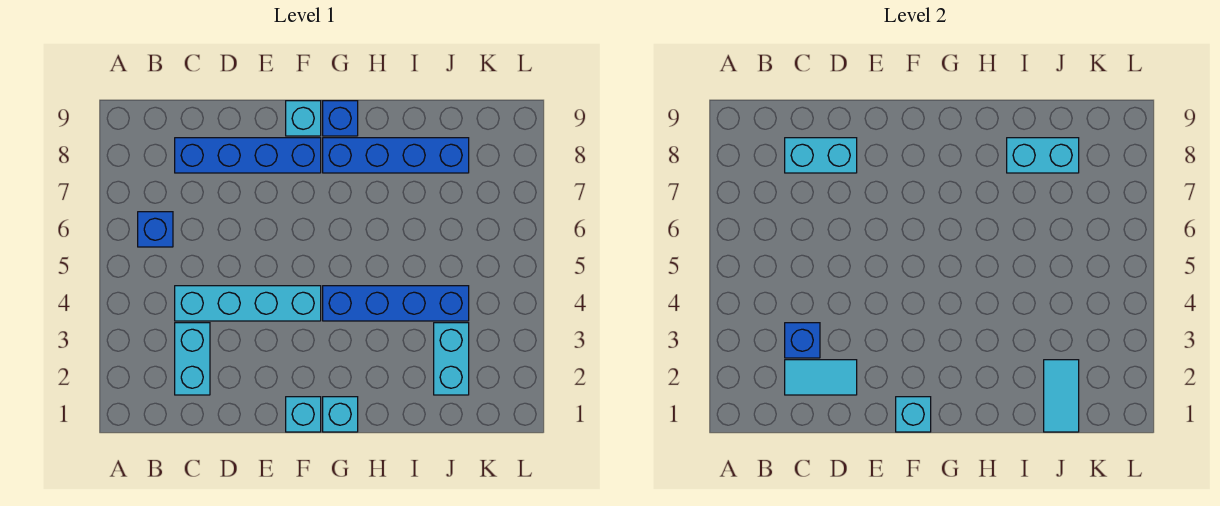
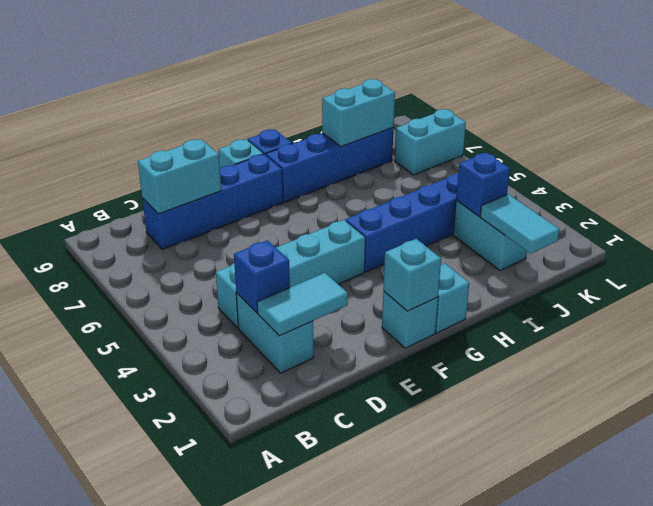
blue brick B6 level 1 -> blue brick J3 level 2
none -> cyan brick K7:L7 level 1

